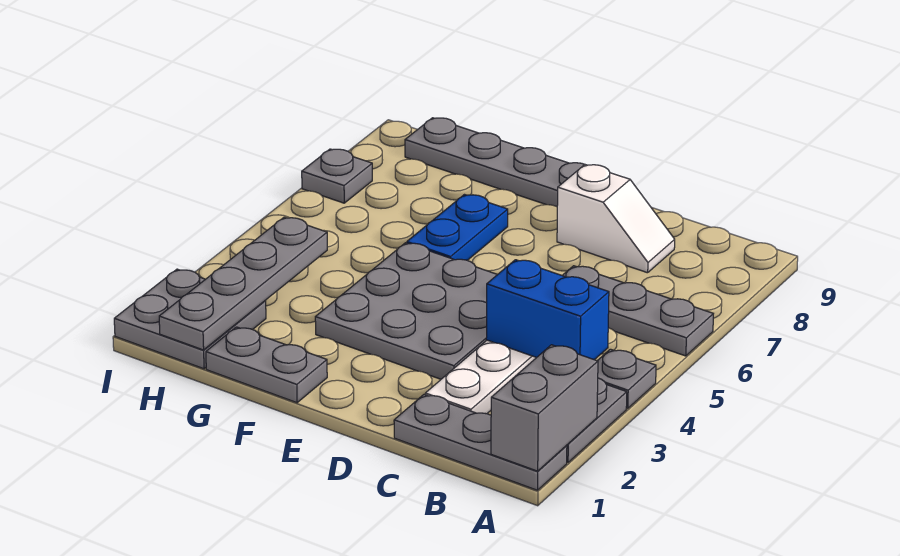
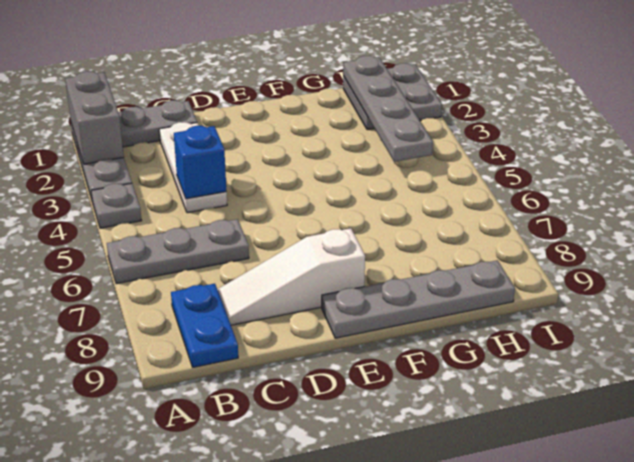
blue brick B4:C4 level 2 -> blue brick C4 level 2
white slope C8:D8 level 1 top D -> white slope C8:E8 level 1 top E
grey plate D3:F5 level 1 -> none
grey plate F1:G1 level 1 -> none
blue plate F6:F7 level 1 -> blue plate B8:B9 level 1
grey plate I7 level 1 -> none

